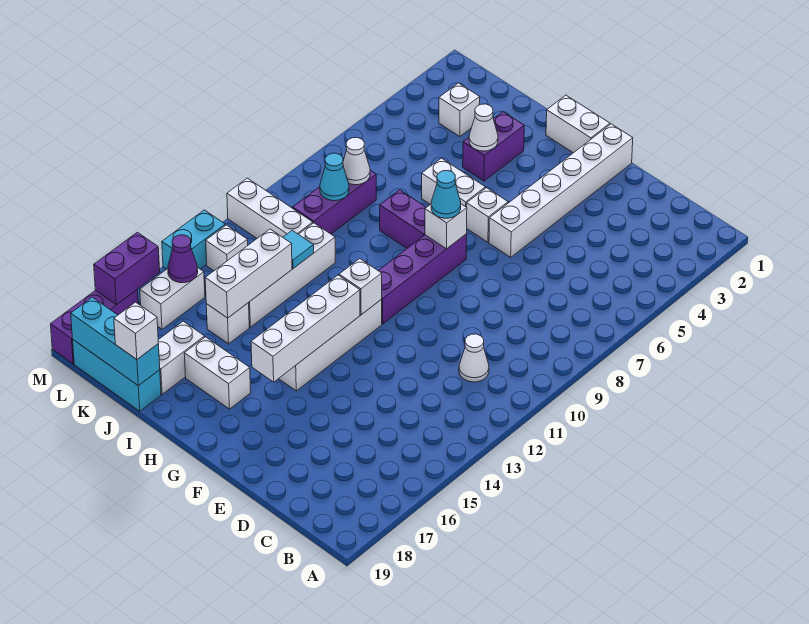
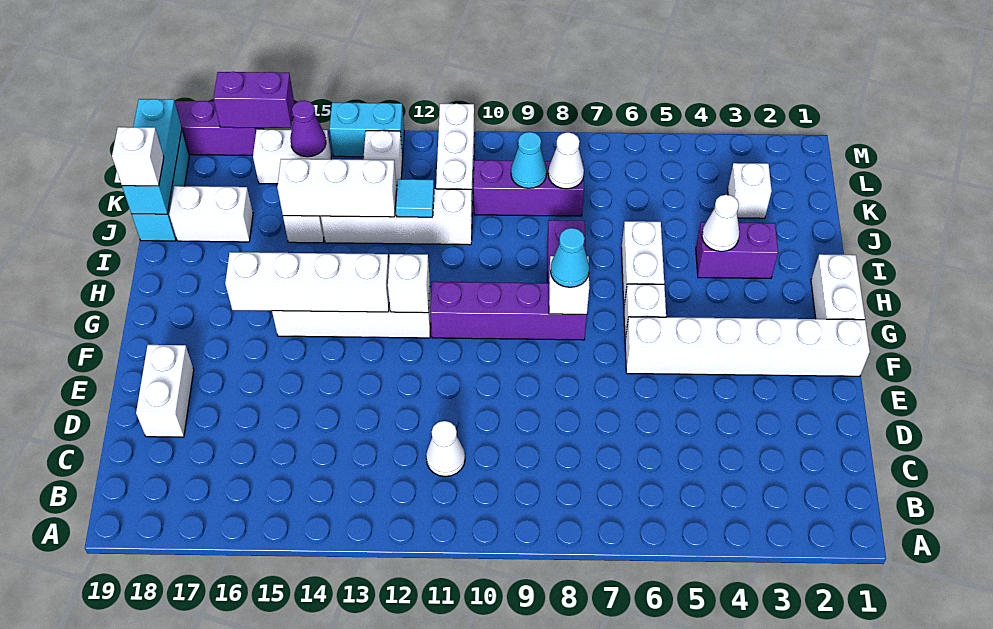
white brick H17:I17 level 1 -> white brick D18:E18 level 1

